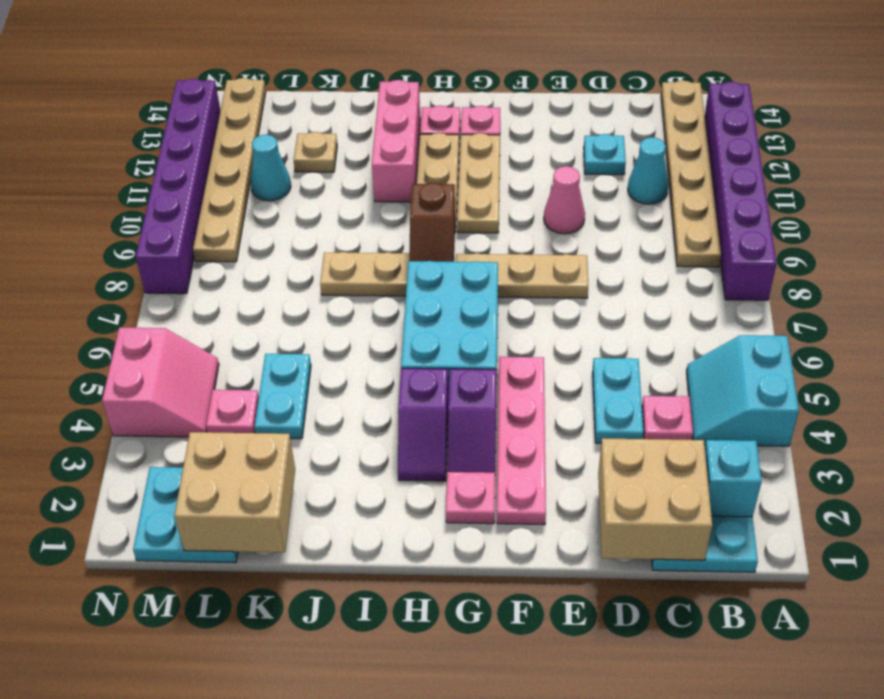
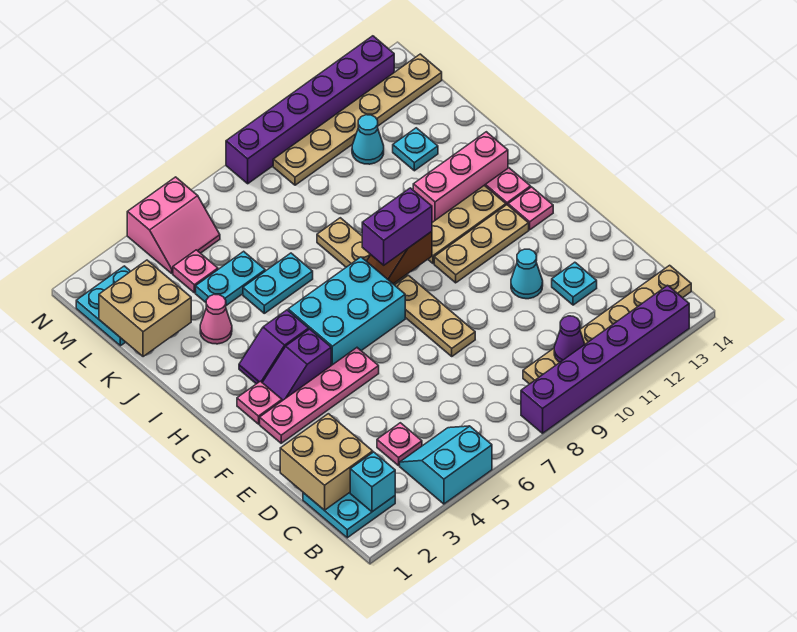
none -> purple cone B10 level 2
cyan cone C11 level 1 -> cyan cone E11 level 1
cyan plate D4:D5 level 1 -> cyan plate J5:J6 level 1
pink cone E10 level 1 -> pink cone J3 level 1
none -> purple brick H8:H9 level 3
tan plate K12 level 1 -> cyan plate K12 level 1

